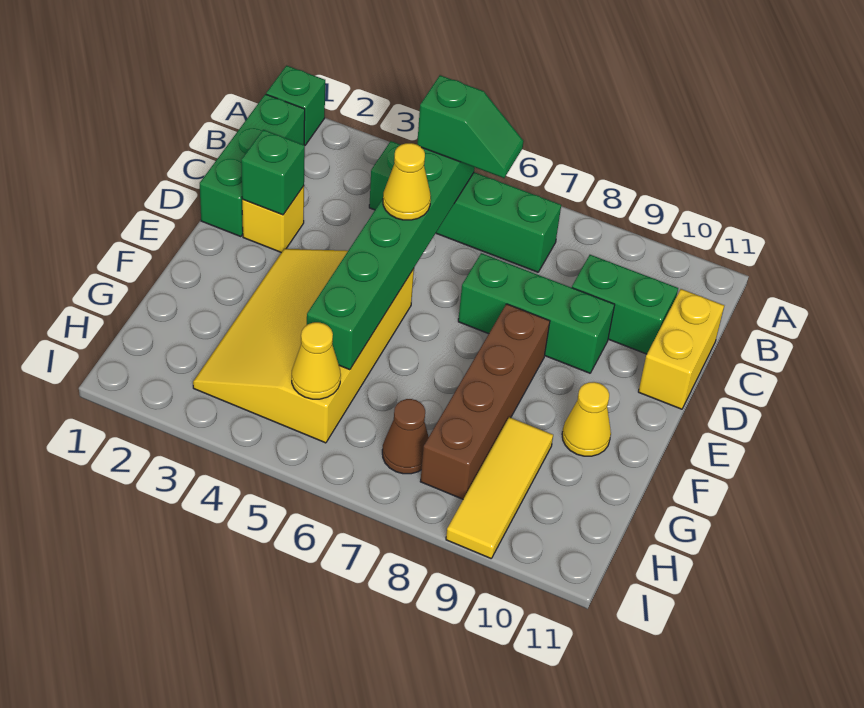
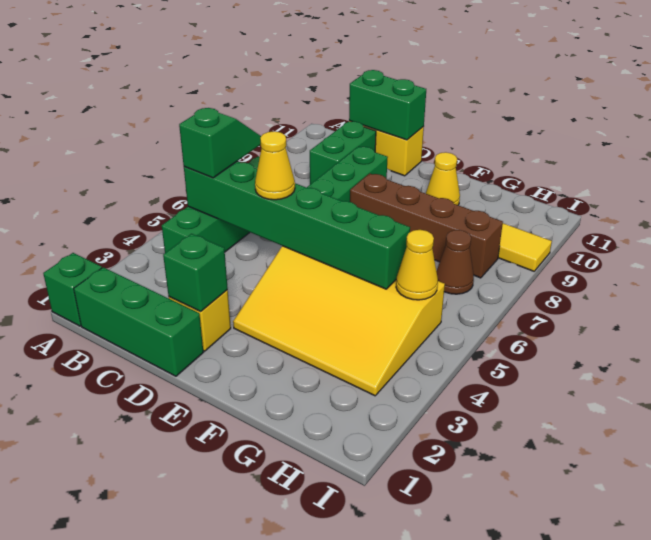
none -> green brick C11:D11 level 2

